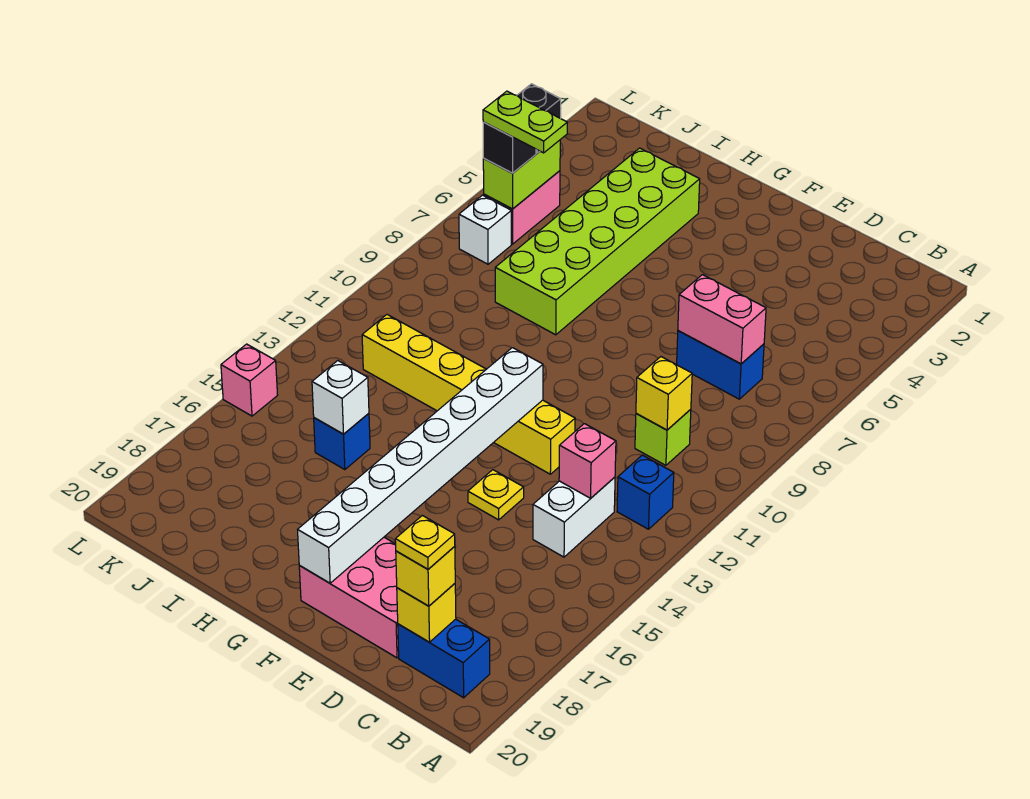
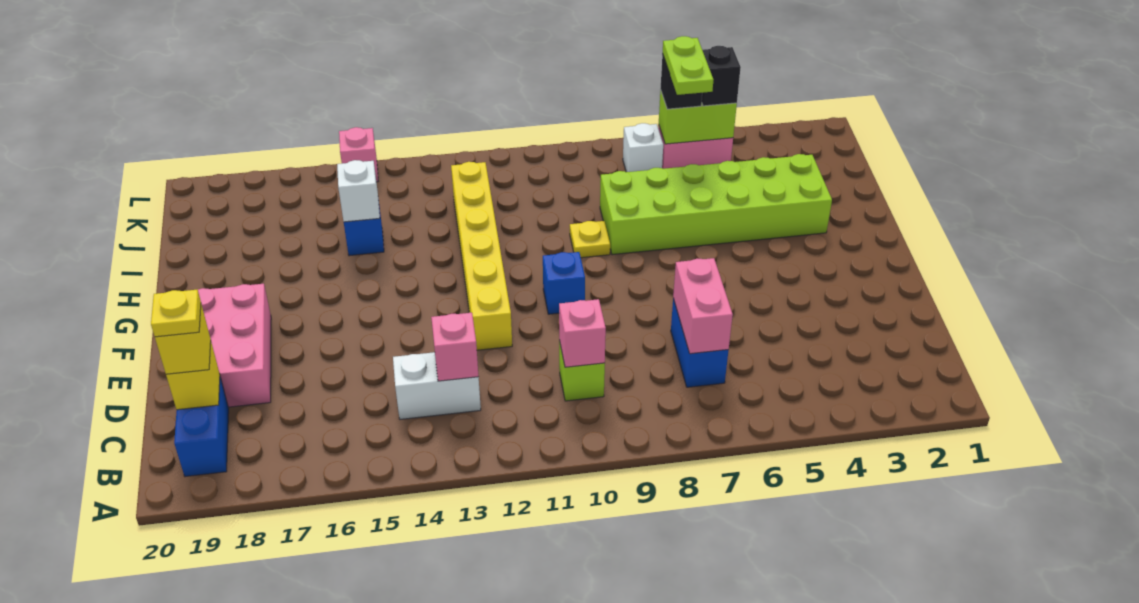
blue brick B12 level 1 -> blue brick F10 level 1
yellow brick C10 level 2 -> pink brick C10 level 2
yellow plate E14 level 1 -> yellow plate H9 level 1
white brick F12:F19 level 2 -> none

